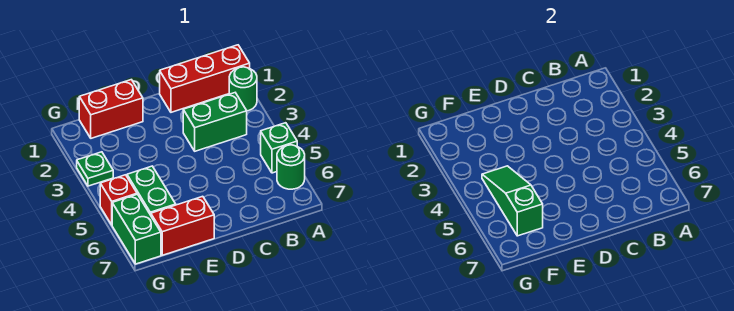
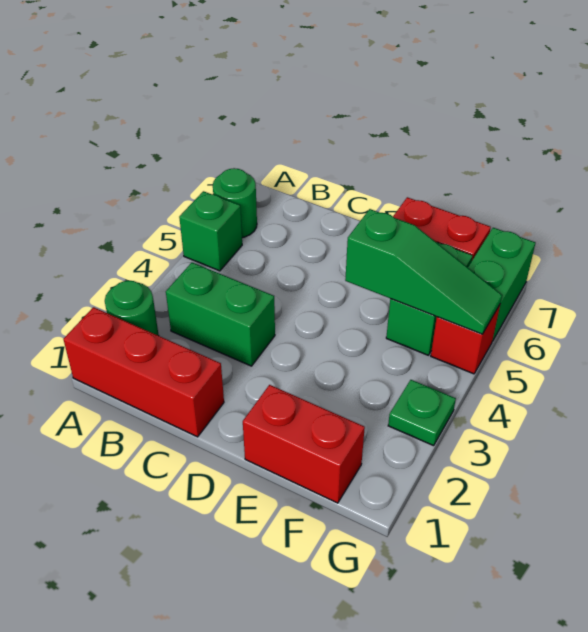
green slope F4:F6 level 2 top 6 -> green slope E5:G5 level 2 top E

